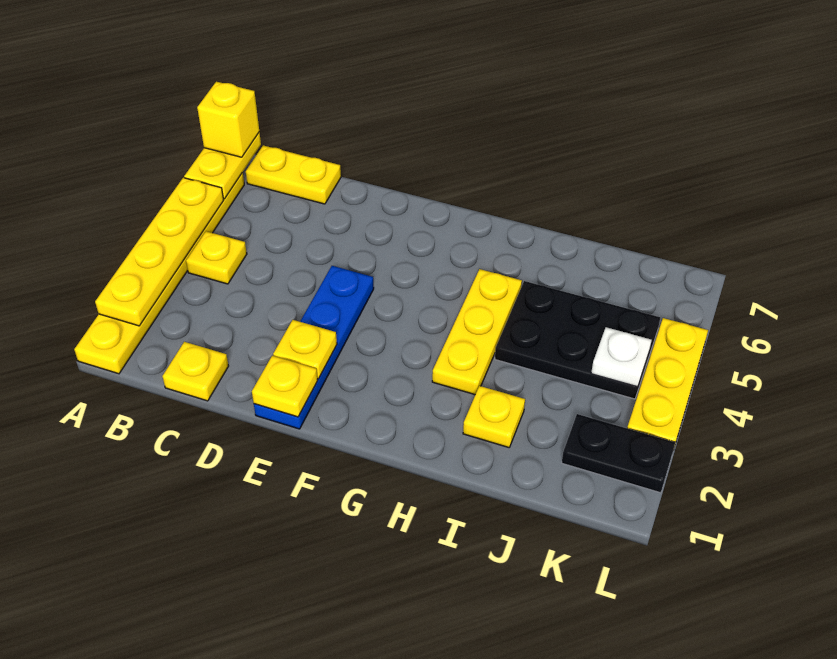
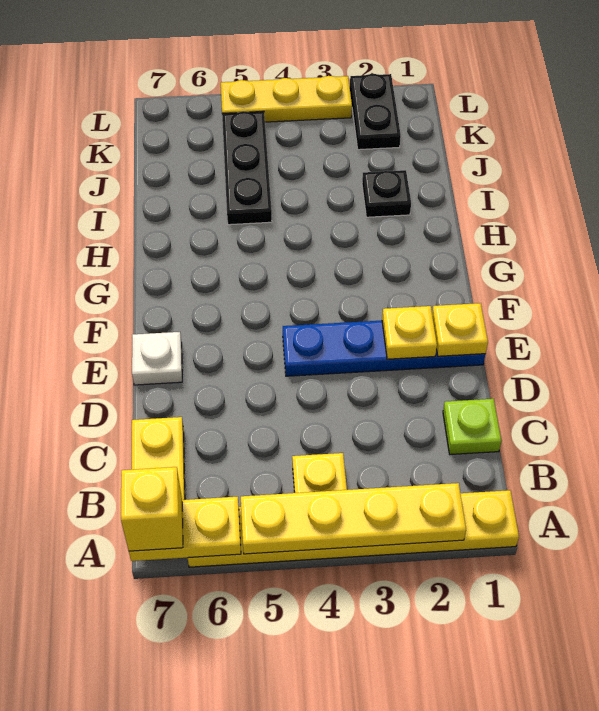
yellow plate C1 level 1 -> lime plate C1 level 1
yellow plate H3:H5 level 1 -> none
yellow plate I2 level 1 -> black plate I2 level 1
black plate I4:K5 level 1 -> black plate I5:K5 level 1
white plate K4 level 2 -> white plate E7 level 1

